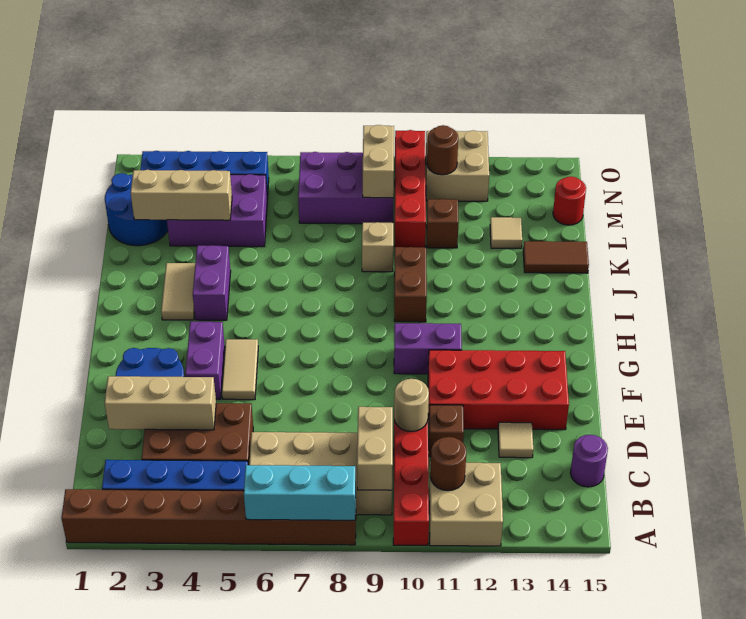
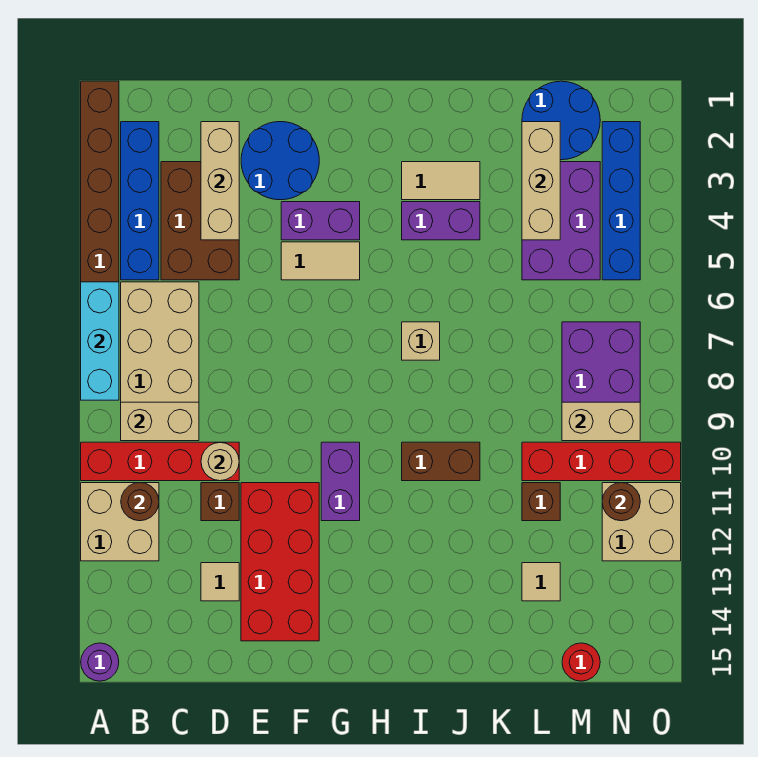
purple round brick C15 level 1 -> purple round brick A15 level 1
tan brick K9 level 1 -> tan brick I7 level 1
brown tile K14:K15 level 1 -> none

